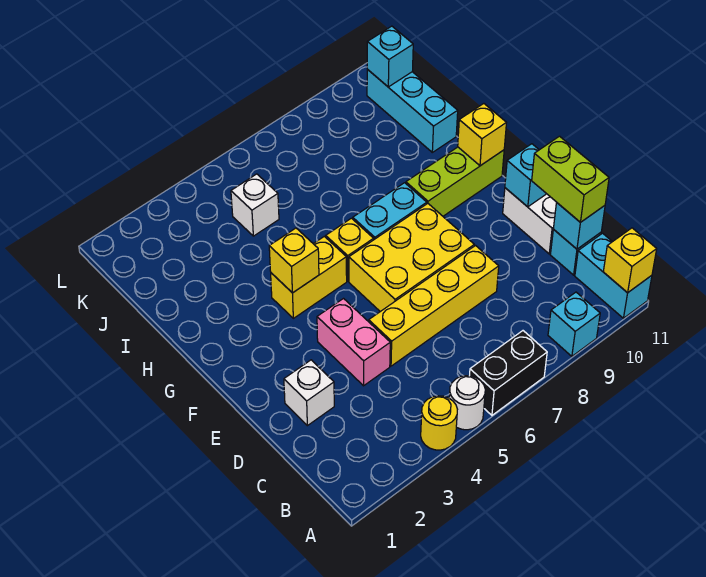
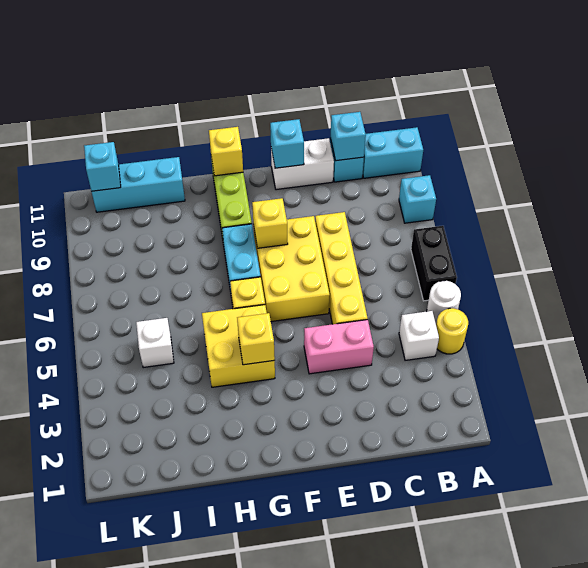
yellow brick A11 level 2 -> yellow brick F8 level 2
lime brick C11:D11 level 3 -> none
white brick D2 level 1 -> white brick B4 level 1
yellow brick G4:G5 level 1 -> yellow brick G4:H5 level 1

